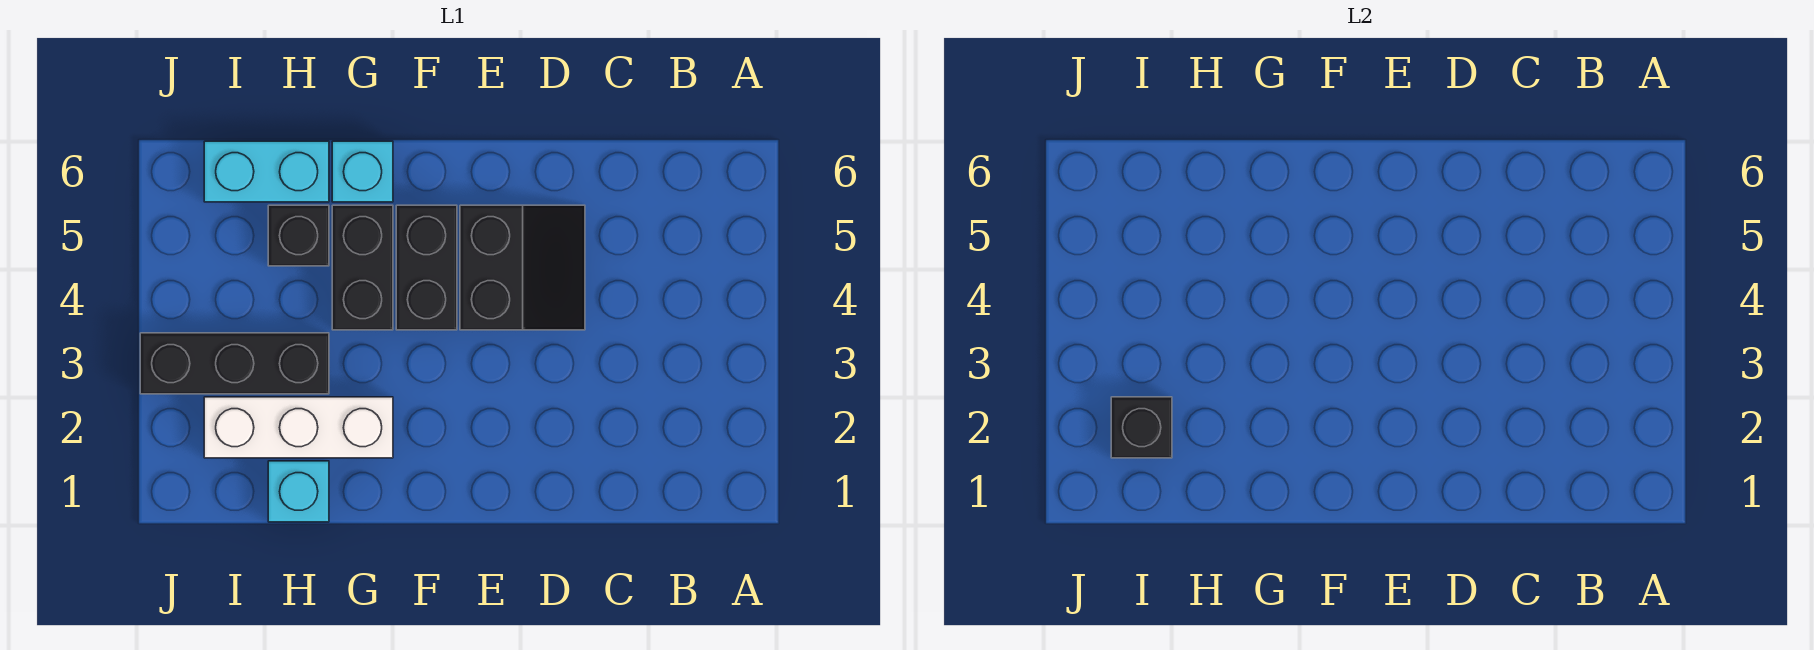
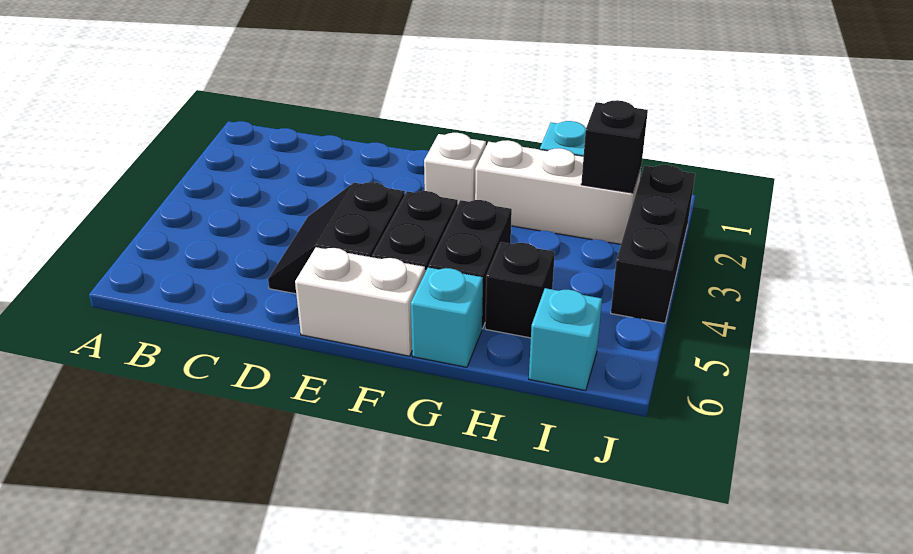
none -> white brick E6:F6 level 1
none -> white brick F2 level 1
black brick H3:J3 level 1 -> black brick J2:J4 level 1
cyan brick H6:I6 level 1 -> cyan brick I6 level 1

